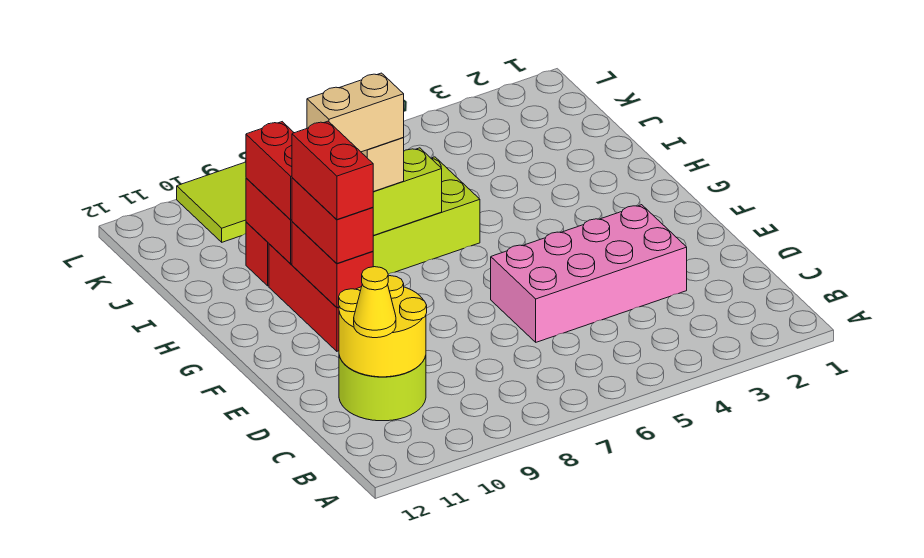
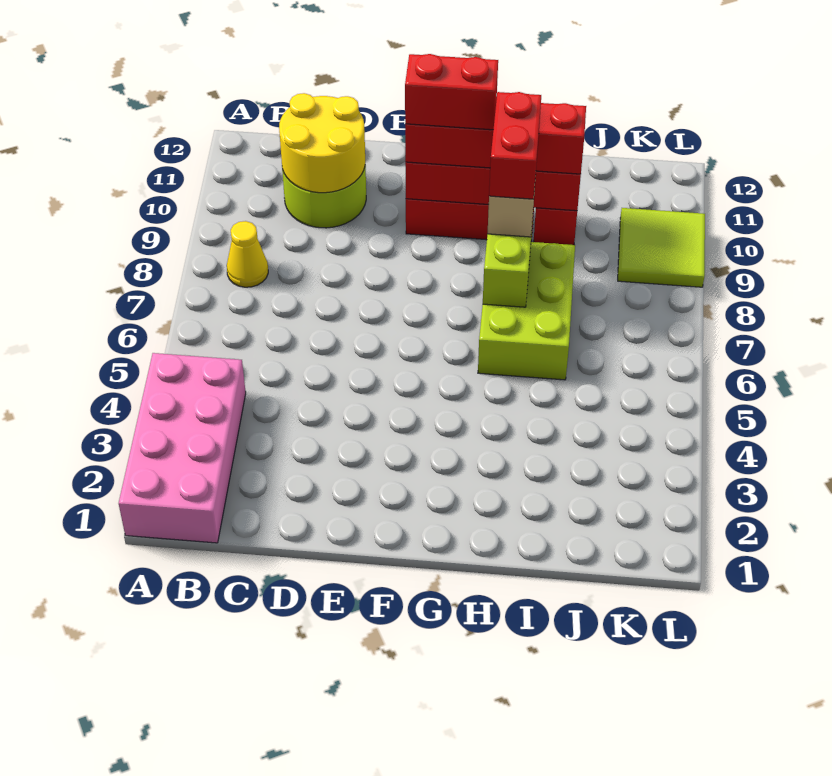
yellow cone C11 level 3 -> yellow cone B8 level 1
pink brick D3:E6 level 1 -> pink brick A1:B4 level 1
tan brick H8:H9 level 4 -> red brick H8:H9 level 4

